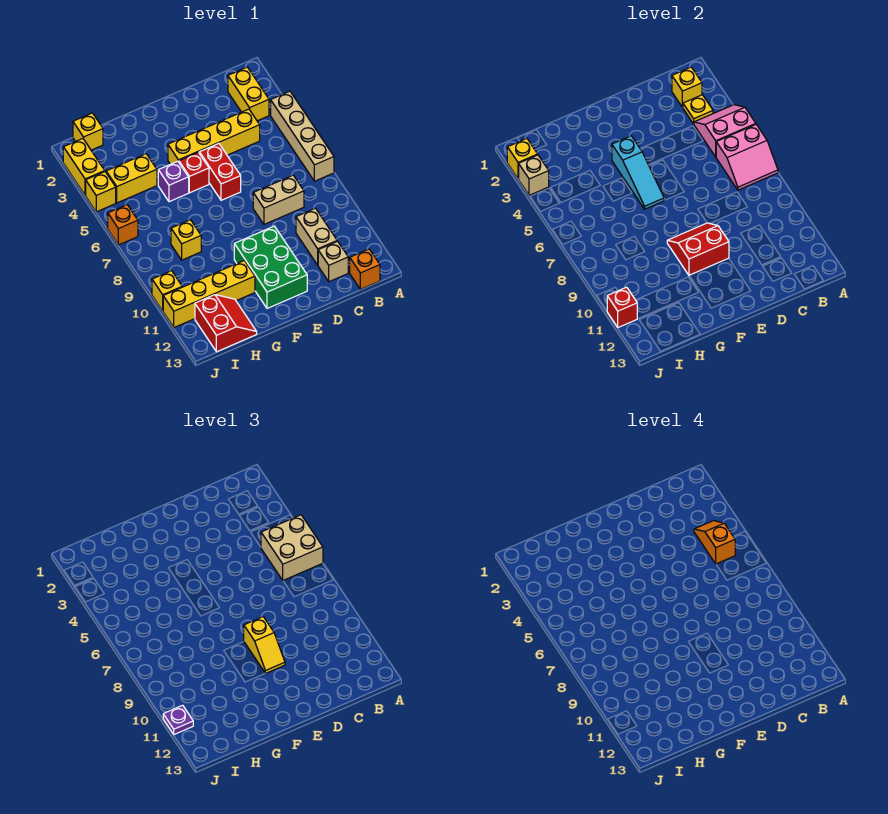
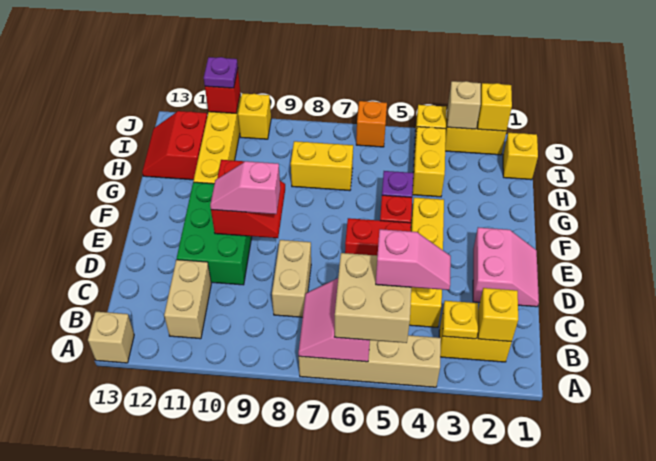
pink slope A4:B5 level 2 top 5 -> pink slope D1:E2 level 1 top 2
orange slope B4:B5 level 4 top 5 -> pink slope B4:B5 level 4 top 5
orange brick B13 level 1 -> none
tan brick C10:C11 level 1 -> tan brick B11:C11 level 1
tan brick C12 level 1 -> tan brick A13 level 1
yellow slope E9:E10 level 3 top 9 -> pink slope E9:E10 level 3 top 9
green brick E10:F12 level 1 -> green brick D10:F11 level 1
cyan slope F4:F6 level 2 top 4 -> none
yellow brick H8 level 1 -> yellow brick H7:H8 level 1
red slope H12:I13 level 1 top I -> red slope H12:I13 level 1 top 12

